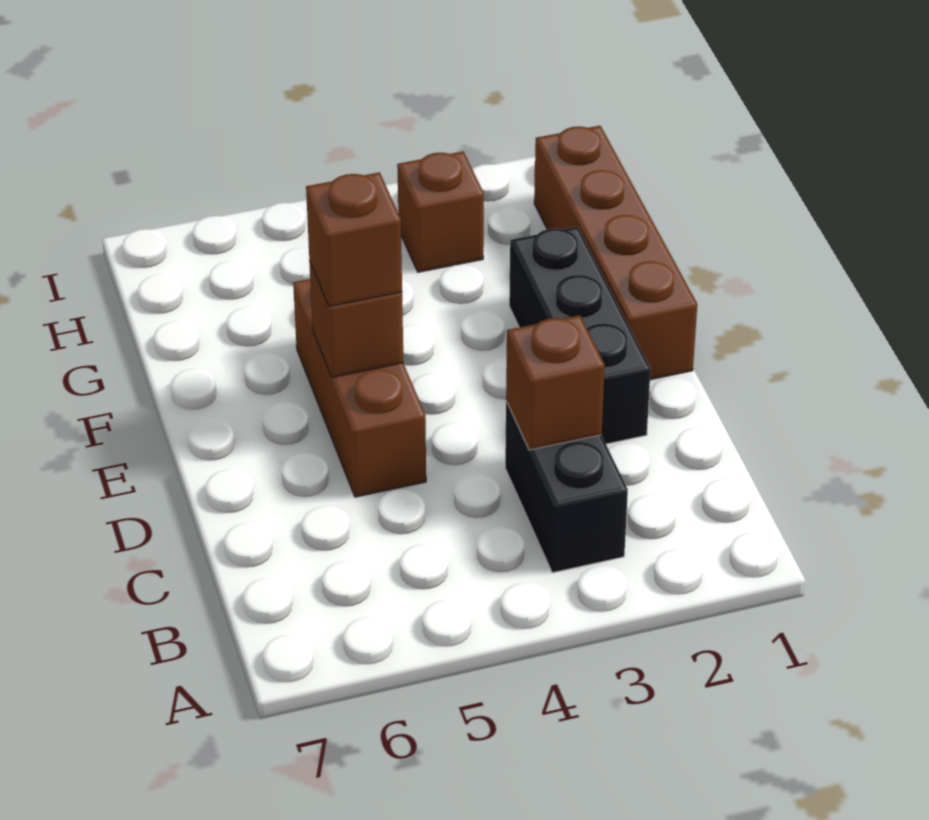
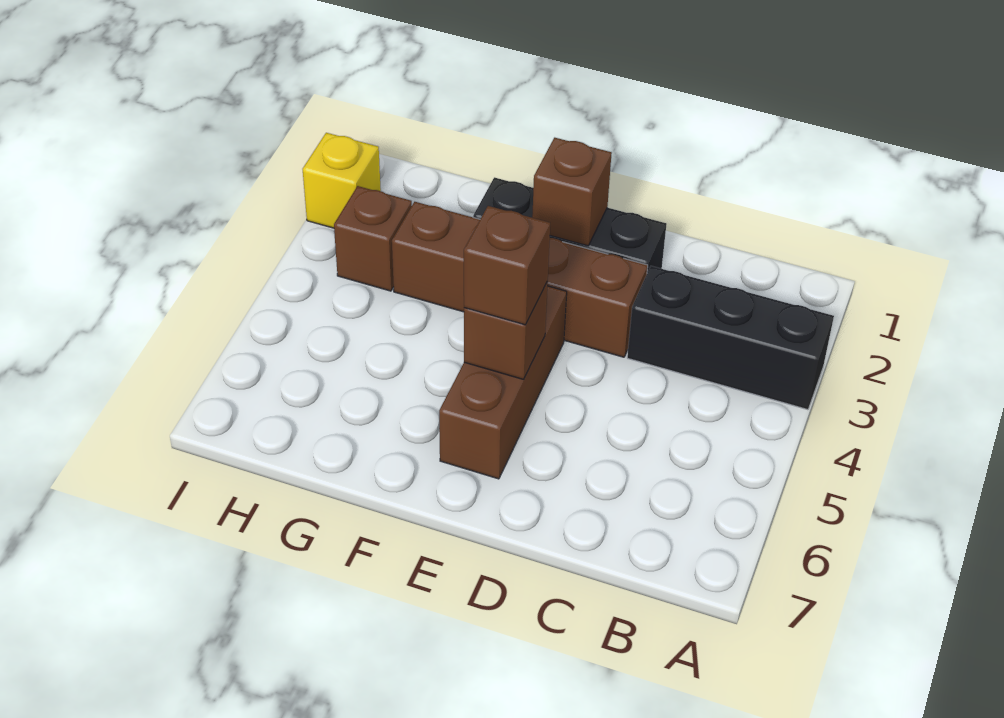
black brick B3:C3 level 1 -> black brick A3:C3 level 1
brown brick C3 level 2 -> brown brick E2 level 2
brown brick D5:F5 level 1 -> brown brick E4:E6 level 1
brown brick E1:H1 level 1 -> brown brick D3:G3 level 1
none -> yellow brick I2 level 1

